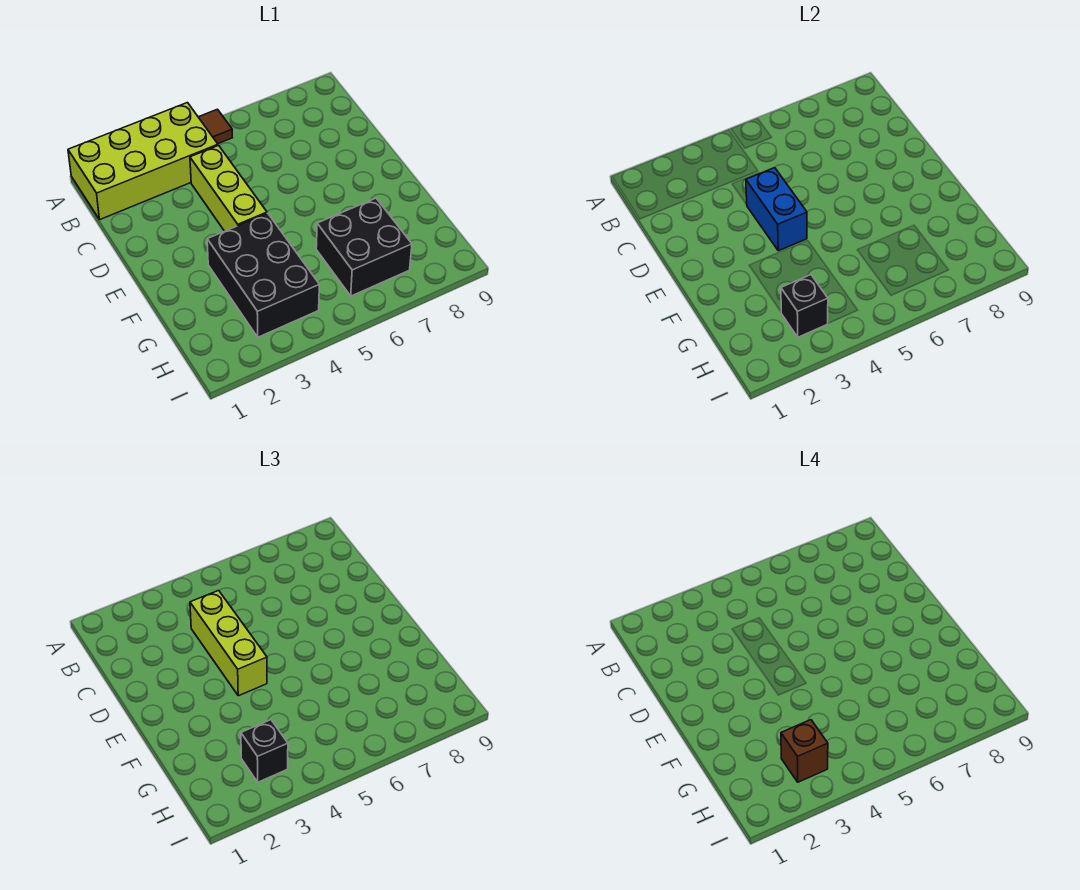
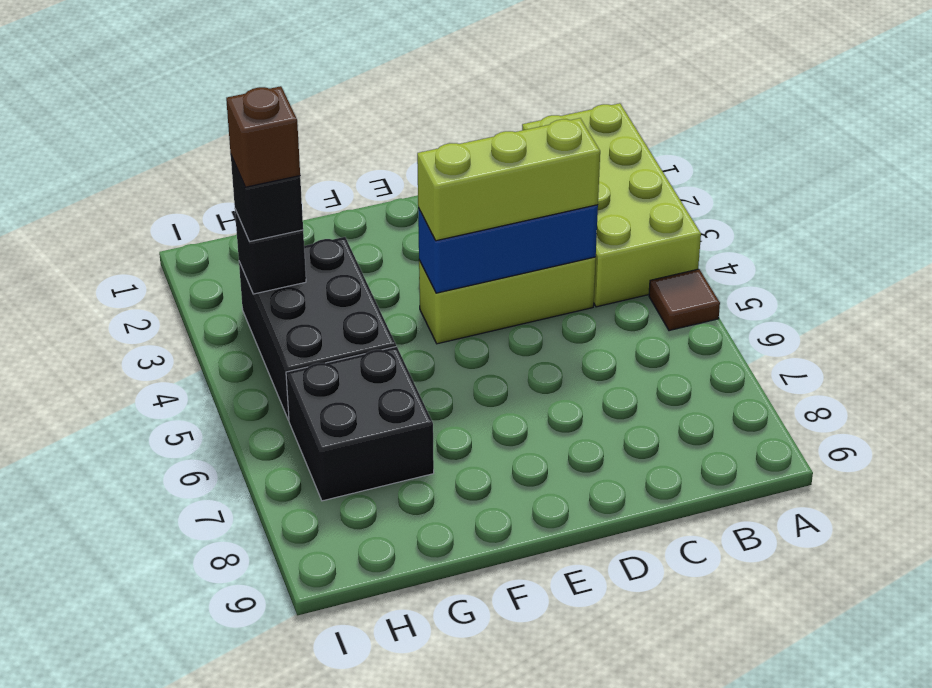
blue brick D4:E4 level 2 -> blue brick C4:E4 level 2
black brick F3:H4 level 1 -> black brick G3:H5 level 1

